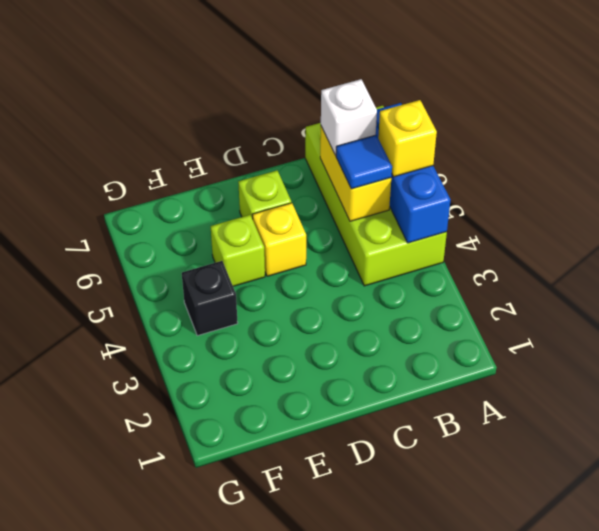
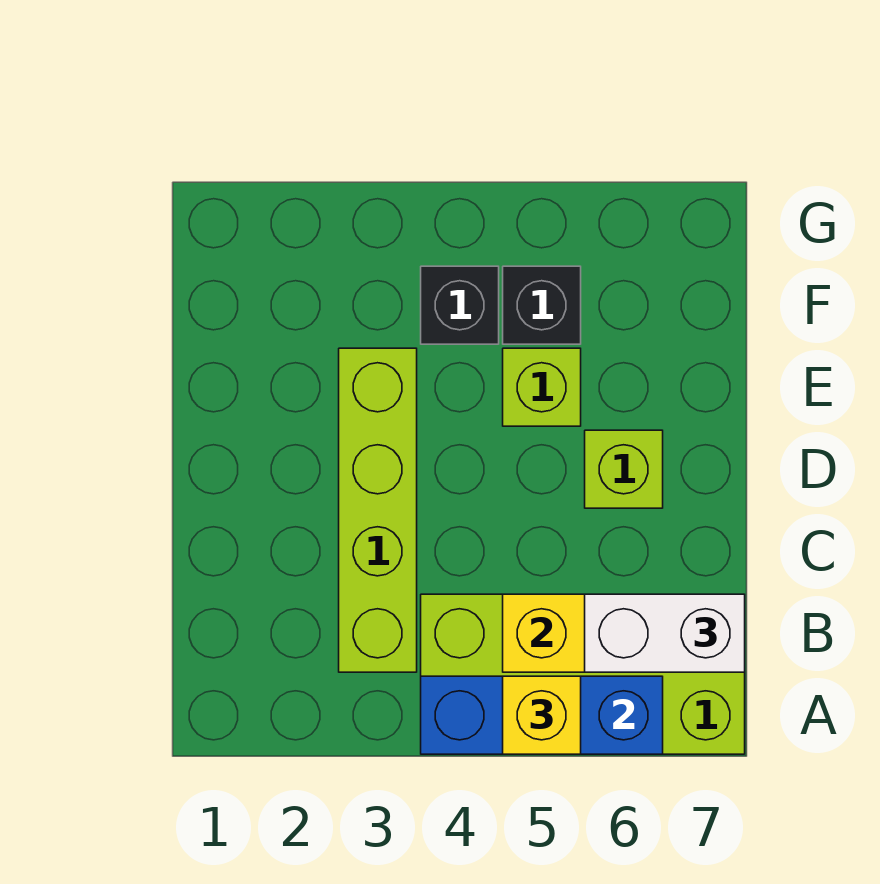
none -> lime brick B3:E3 level 1
blue tile B5 level 3 -> none
white brick B6 level 3 -> white brick B6:B7 level 3
yellow brick D5 level 1 -> none
none -> black brick F5 level 1

